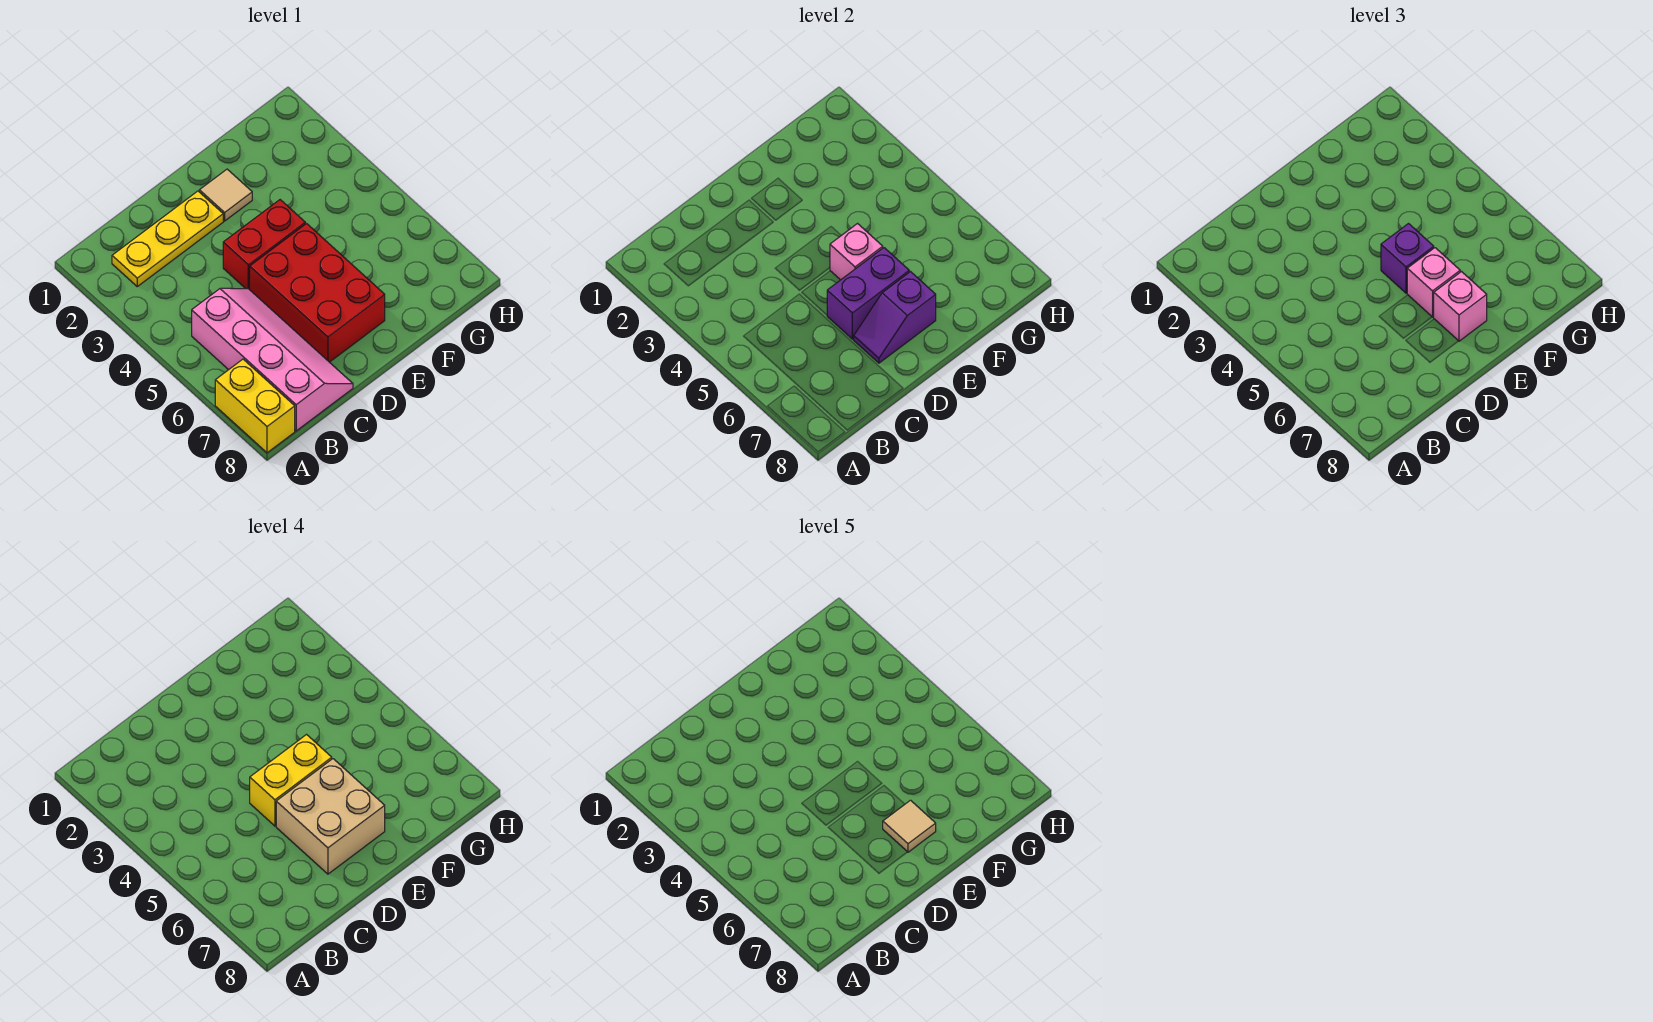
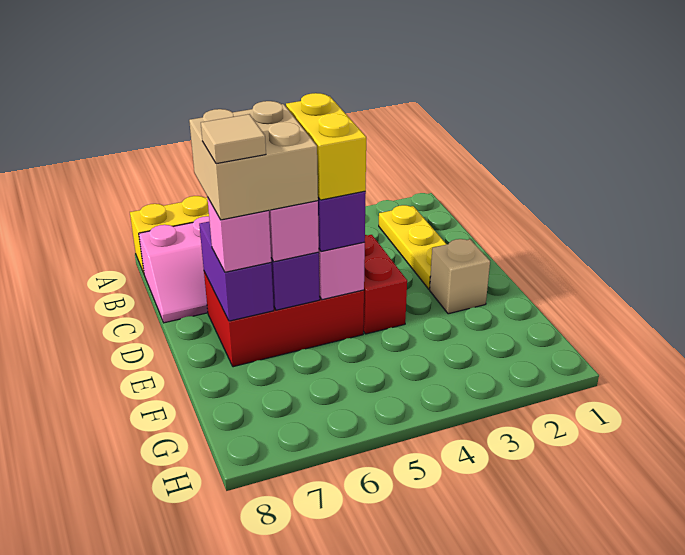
purple slope D7:E7 level 2 top E -> purple brick D7:E7 level 2
tan tile E2 level 1 -> tan brick E2 level 1

